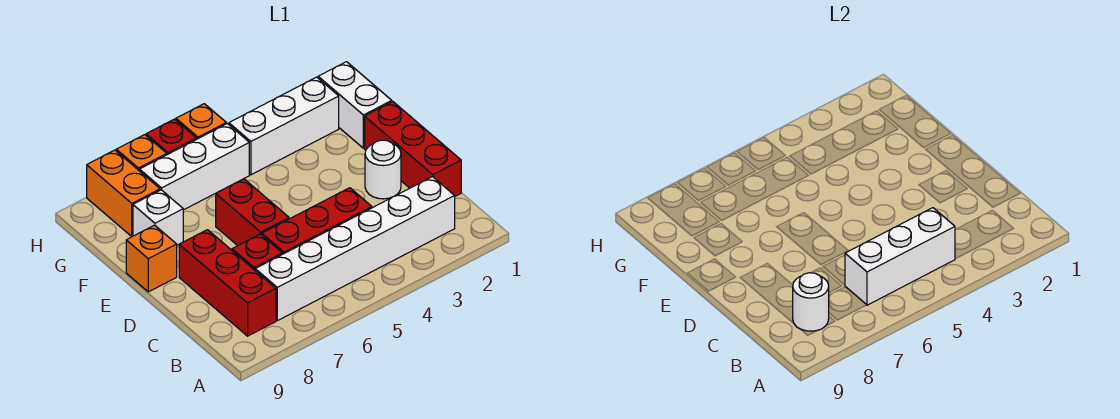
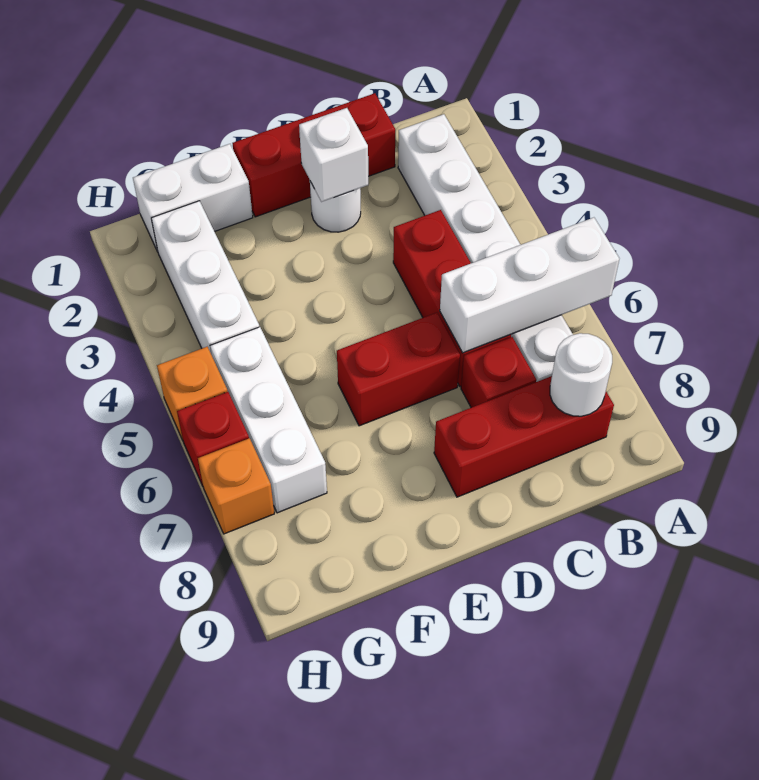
white brick B4:B6 level 2 -> white brick A6:C6 level 2
orange brick E9 level 1 -> none
white brick F8 level 1 -> white brick D2 level 2
orange brick G8:H8 level 1 -> none

